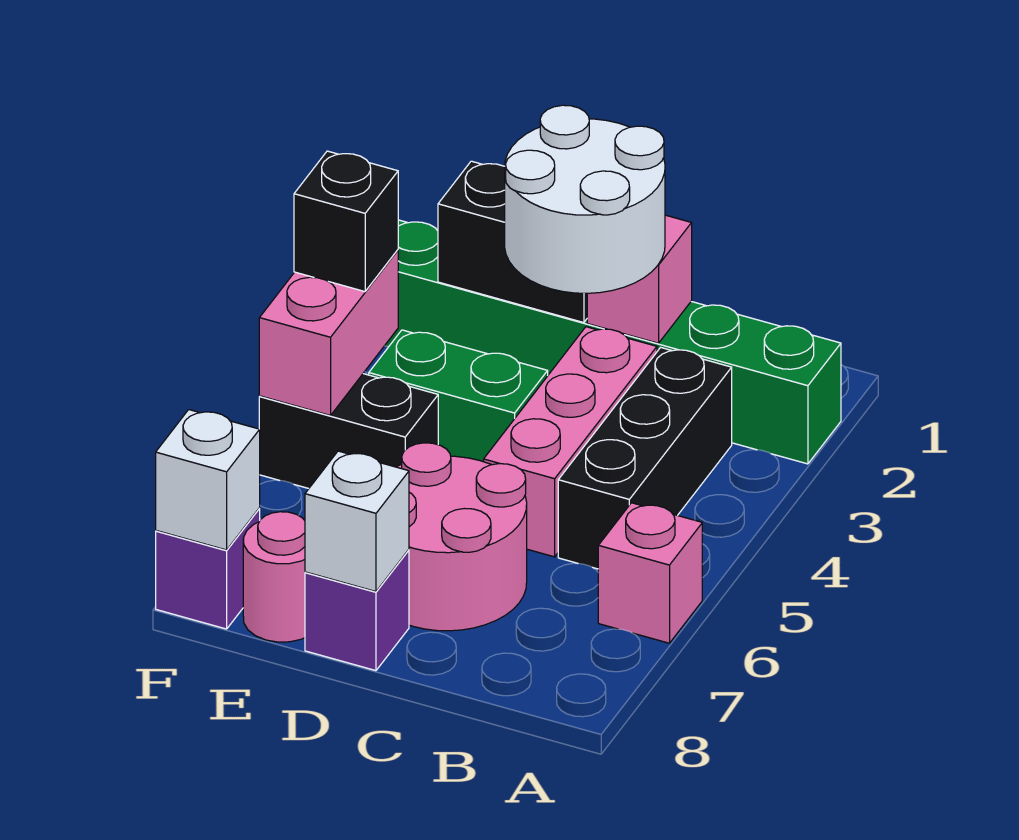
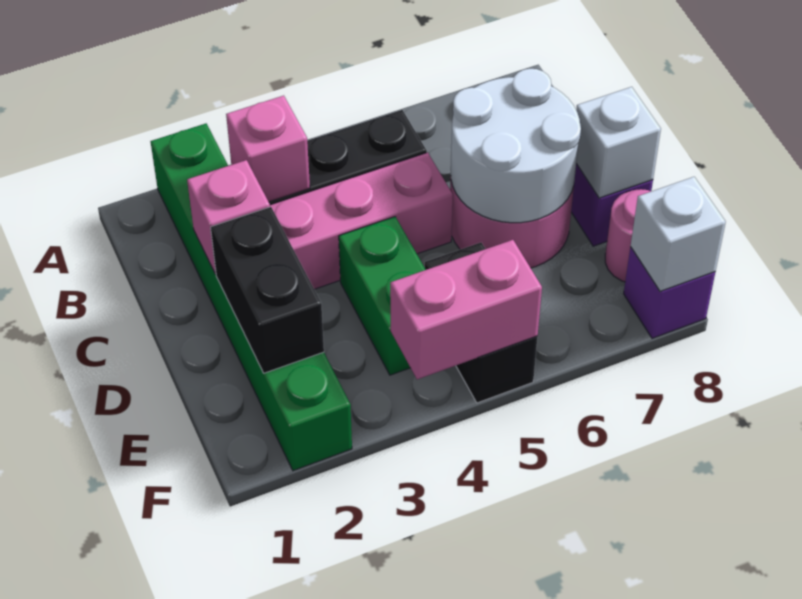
pink brick A6 level 1 -> pink brick B3 level 2
white round brick C2:D3 level 3 -> white round brick C6:D7 level 2
black brick F4 level 3 -> none

